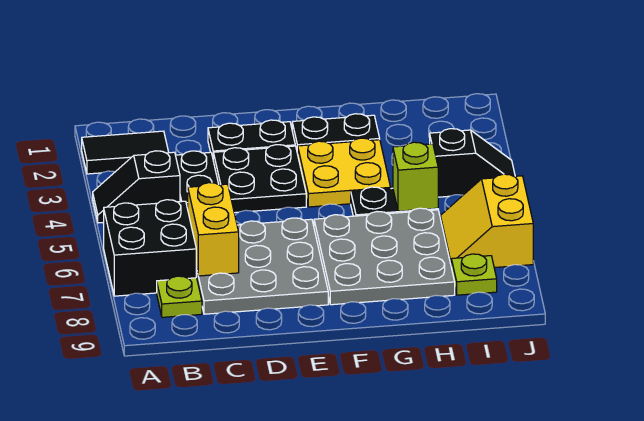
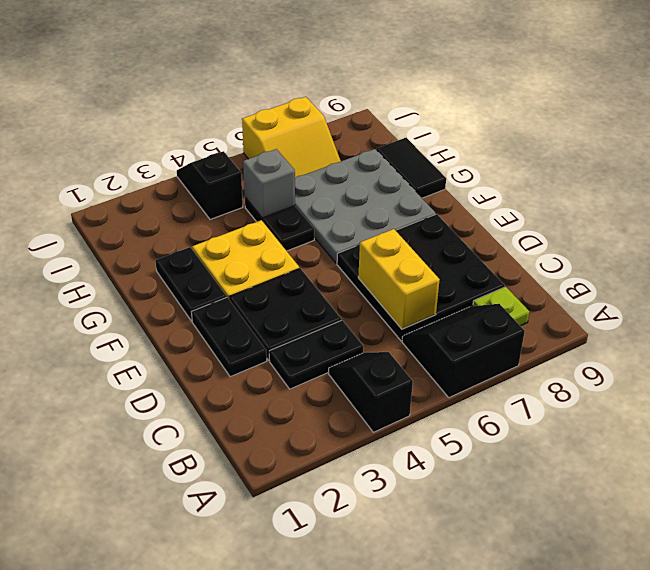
black tile A2:B2 level 1 -> black tile G9:H9 level 1
black slope A4:B4 level 1 top B -> black slope A4:B4 level 1 top A
black brick A6:B7 level 1 -> black slope A6:B7 level 1 top A
grey plate C6:E8 level 1 -> black plate C6:E8 level 1
yellow brick C6:C7 level 2 -> yellow brick C6:D6 level 2
lime brick H5 level 2 -> grey brick H5 level 2
lime plate I8 level 1 -> none

